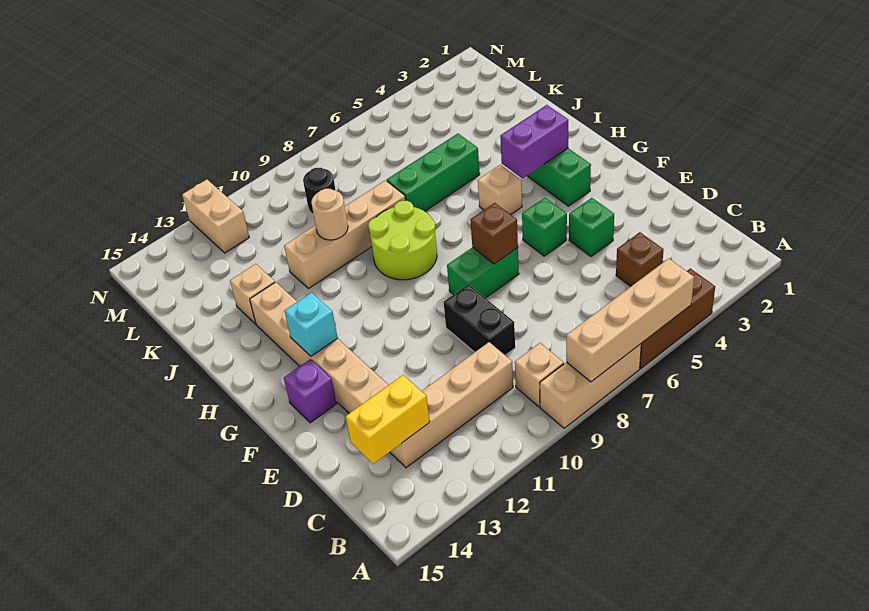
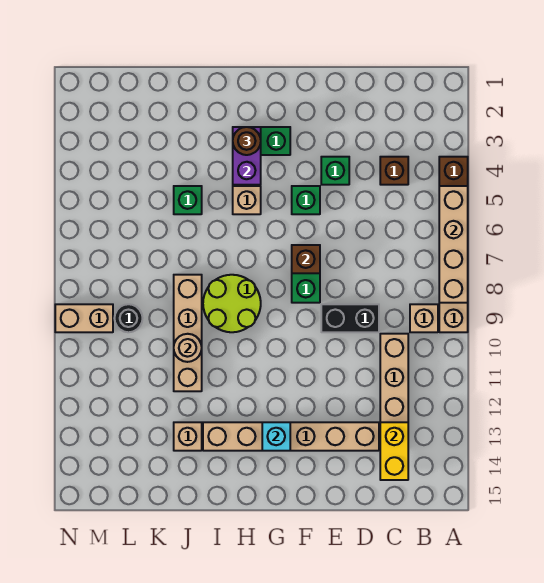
purple brick F14 level 1 -> none
none -> brown round brick H3 level 3
green brick J5:J7 level 1 -> green brick J5 level 1
tan brick M12:N12 level 1 -> tan brick M9:N9 level 1

